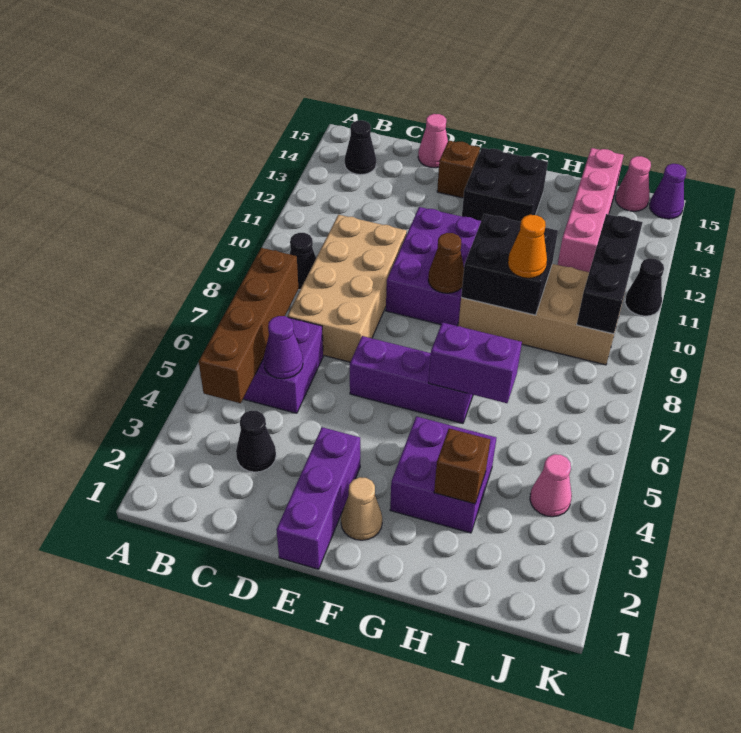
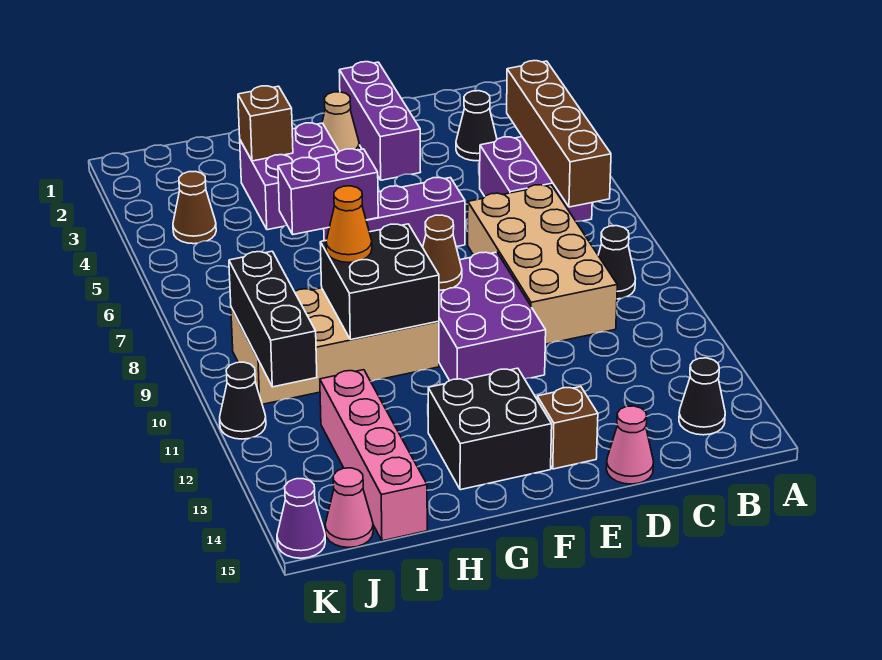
purple cone C5 level 2 -> none
pink cone J4 level 1 -> brown cone J4 level 1

